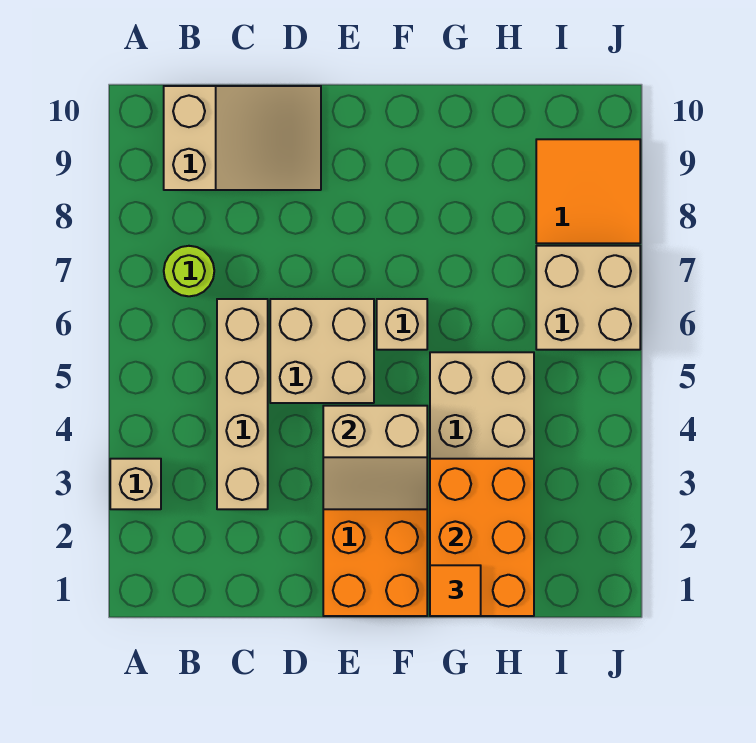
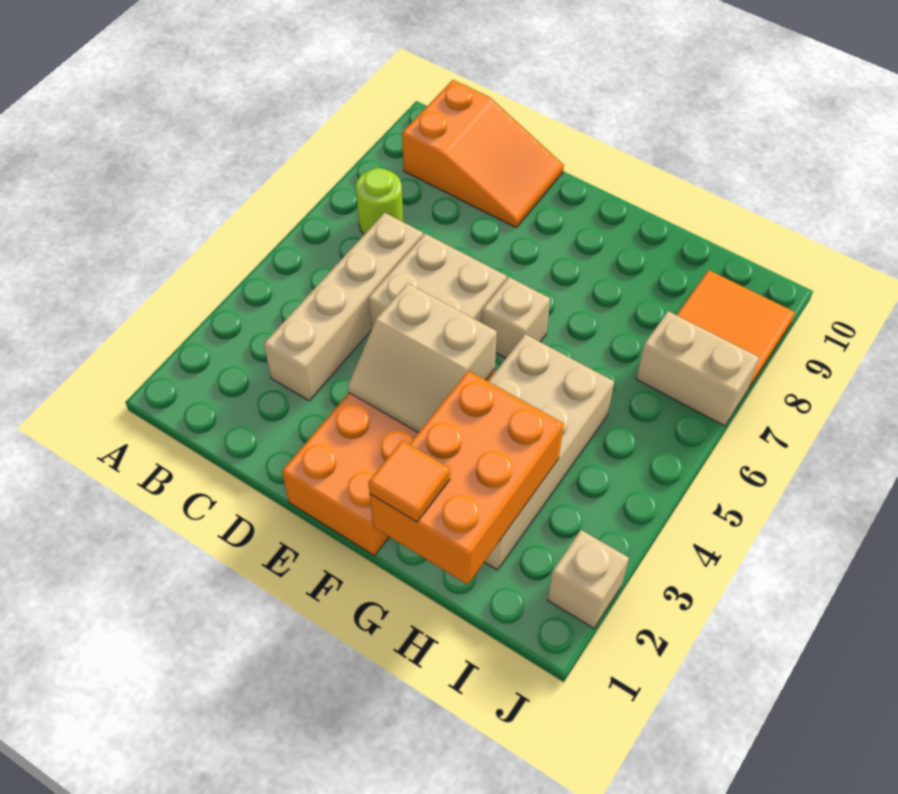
tan brick A3 level 1 -> tan brick J2 level 1
tan slope B9:D10 level 1 top B -> orange slope B9:D10 level 1 top B
tan brick I6:J7 level 1 -> tan brick I7:J7 level 1

